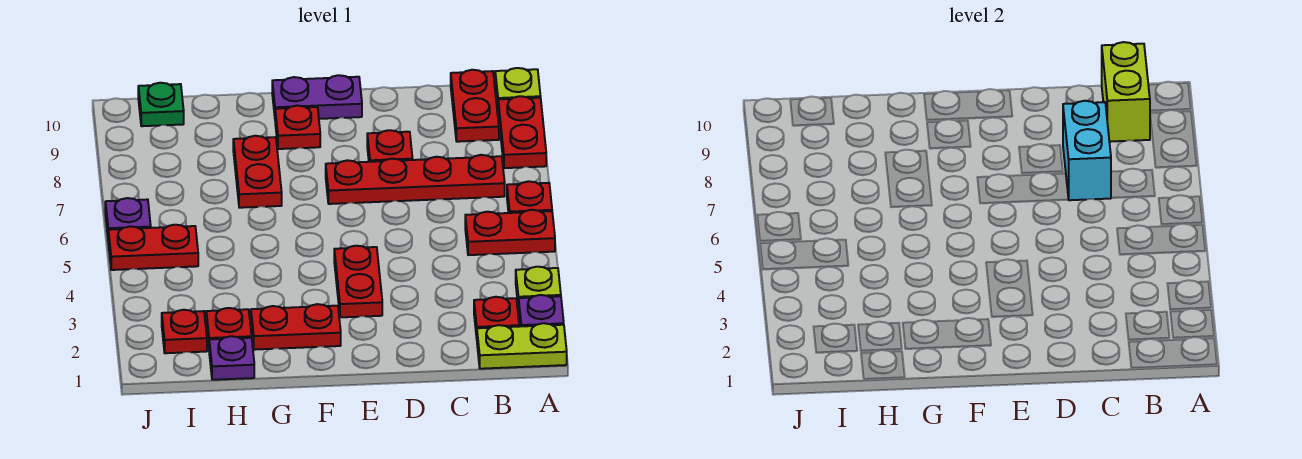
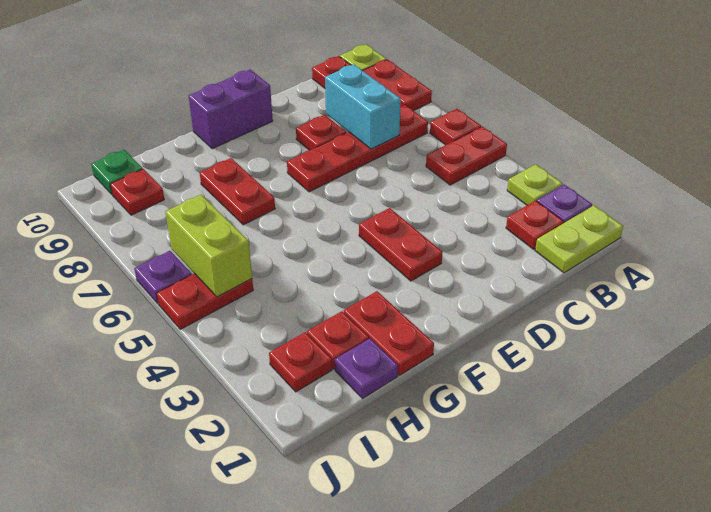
lime brick B9:B10 level 2 -> lime brick I5:I6 level 2
purple plate E10:F10 level 1 -> purple brick E10:F10 level 1
red plate F2:G2 level 1 -> red plate G1:G2 level 1
red plate F9 level 1 -> red plate I9 level 1

